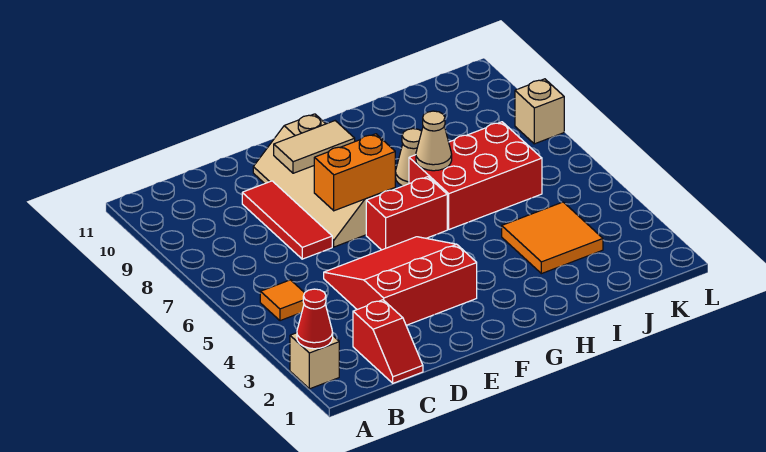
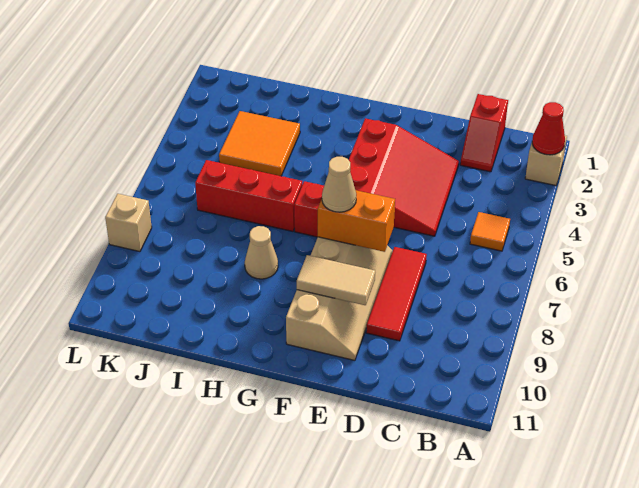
red slope C1:C2 level 1 top 2 -> red slope C1:C2 level 1 top 1
red slope D3:F5 level 1 top 3 -> red slope D3:F5 level 1 top F
red brick H6:J7 level 1 -> red brick H6:J6 level 1
tan cone H7 level 2 -> tan cone F7 level 3

